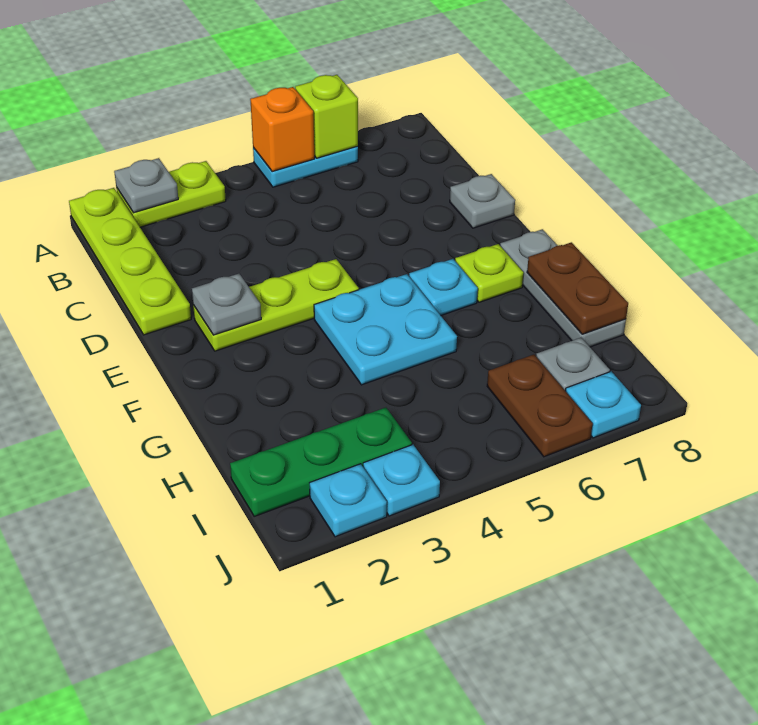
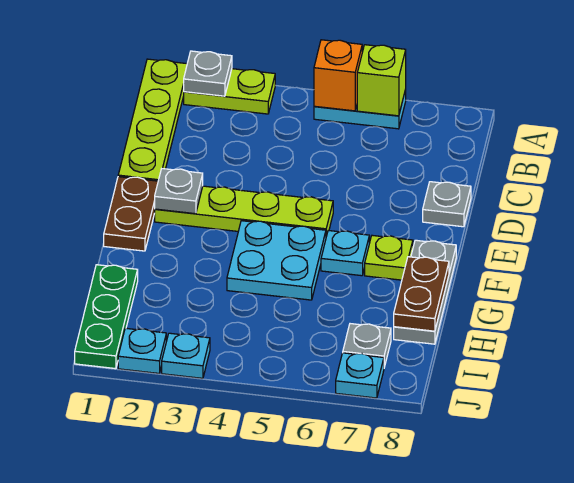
lime plate E2:E4 level 1 -> lime plate E2:E5 level 1
green plate I1:I3 level 1 -> green plate H1:J1 level 1
brown plate I6:J6 level 1 -> brown plate E1:F1 level 1

